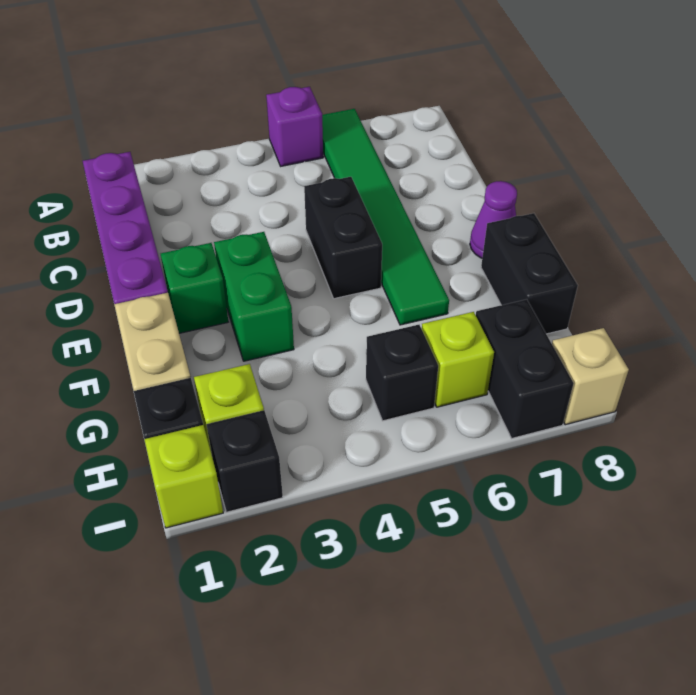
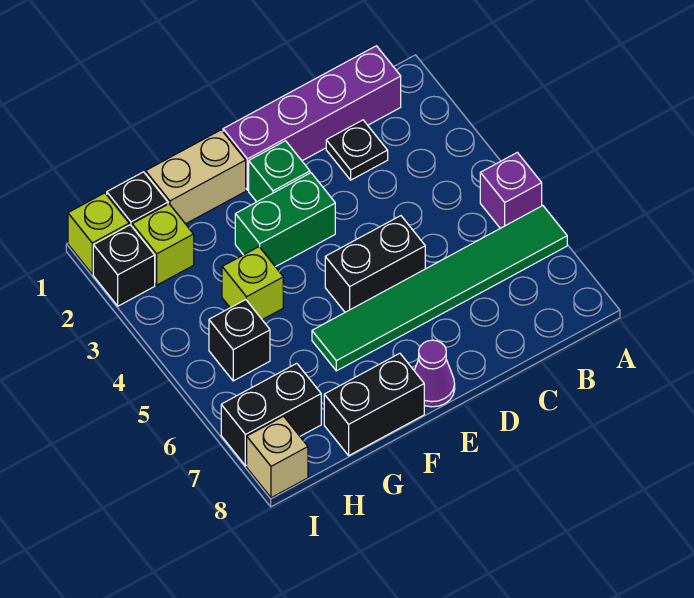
none -> black plate C2 level 1
lime brick H6 level 1 -> lime brick G4 level 1

